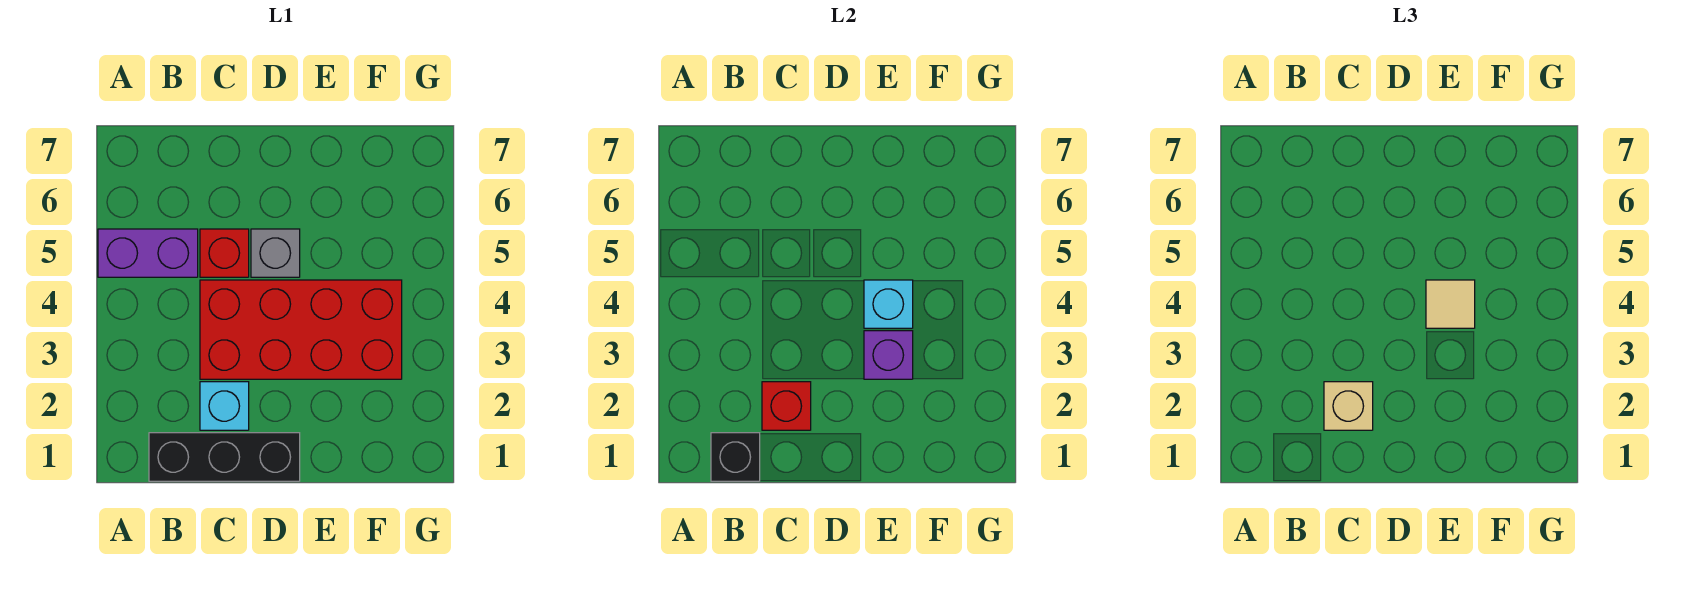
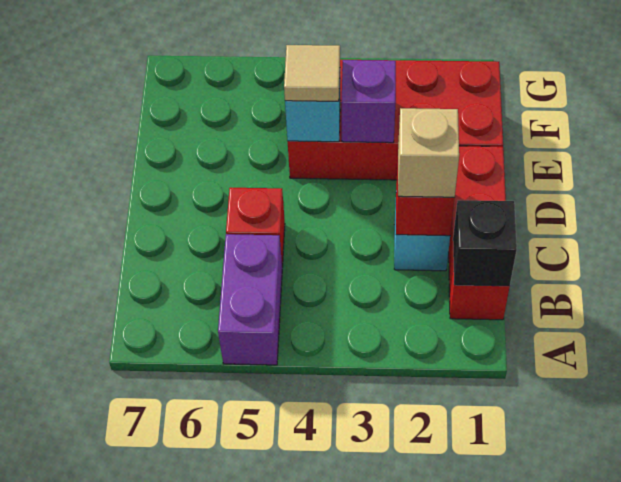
black brick B1:D1 level 1 -> red brick B1:D1 level 1
red brick C3:F4 level 1 -> red brick E1:F4 level 1
grey brick D5 level 1 -> none

